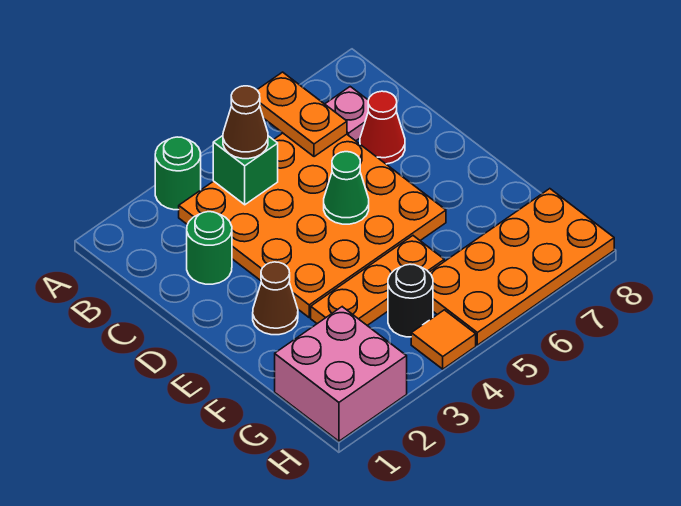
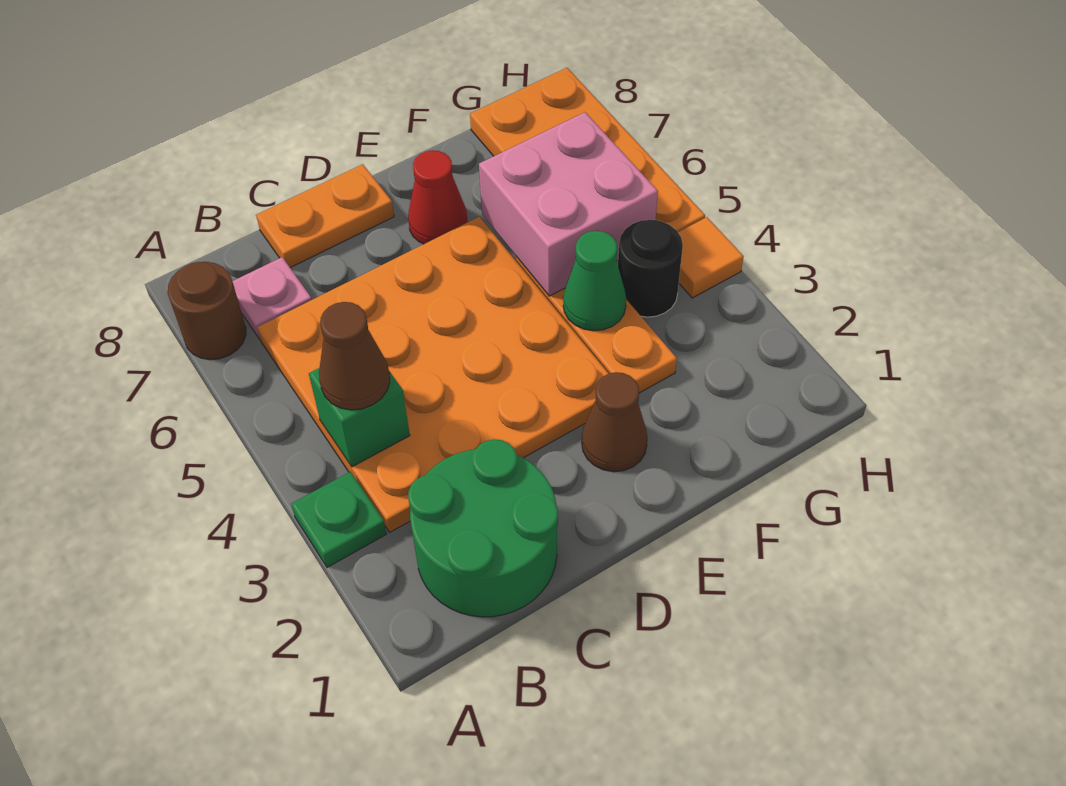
green round brick A3 level 1 -> green plate A3 level 1
orange plate A6:B6 level 2 -> orange plate C8:D8 level 1
none -> brown round brick A7 level 1
green round brick C2 level 1 -> green round brick B1:C2 level 1
red cone C7 level 1 -> red cone E7 level 1
green cone D5 level 2 -> green cone F4 level 2
pink brick G1:H2 level 1 -> pink brick F5:G6 level 2

